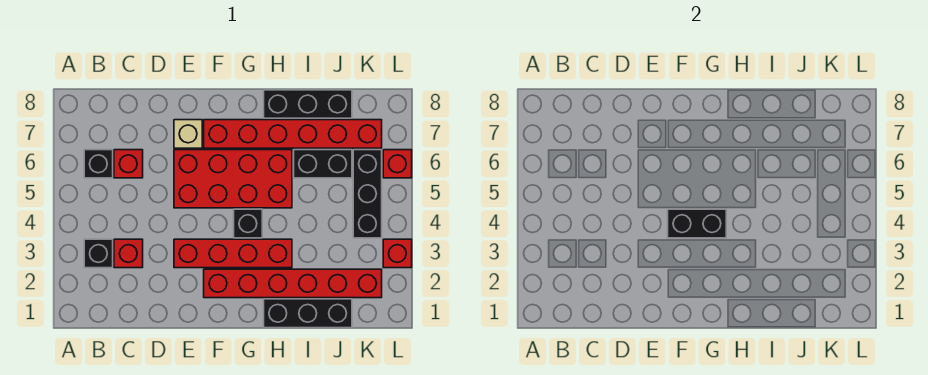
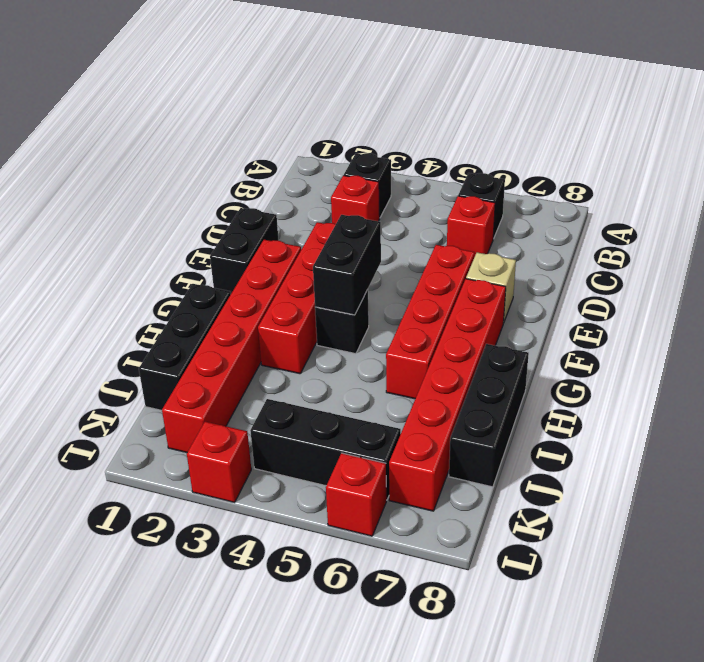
red brick E5:H6 level 1 -> red brick E6:H6 level 1
black brick I6:J6 level 1 -> black brick E1:F1 level 1

